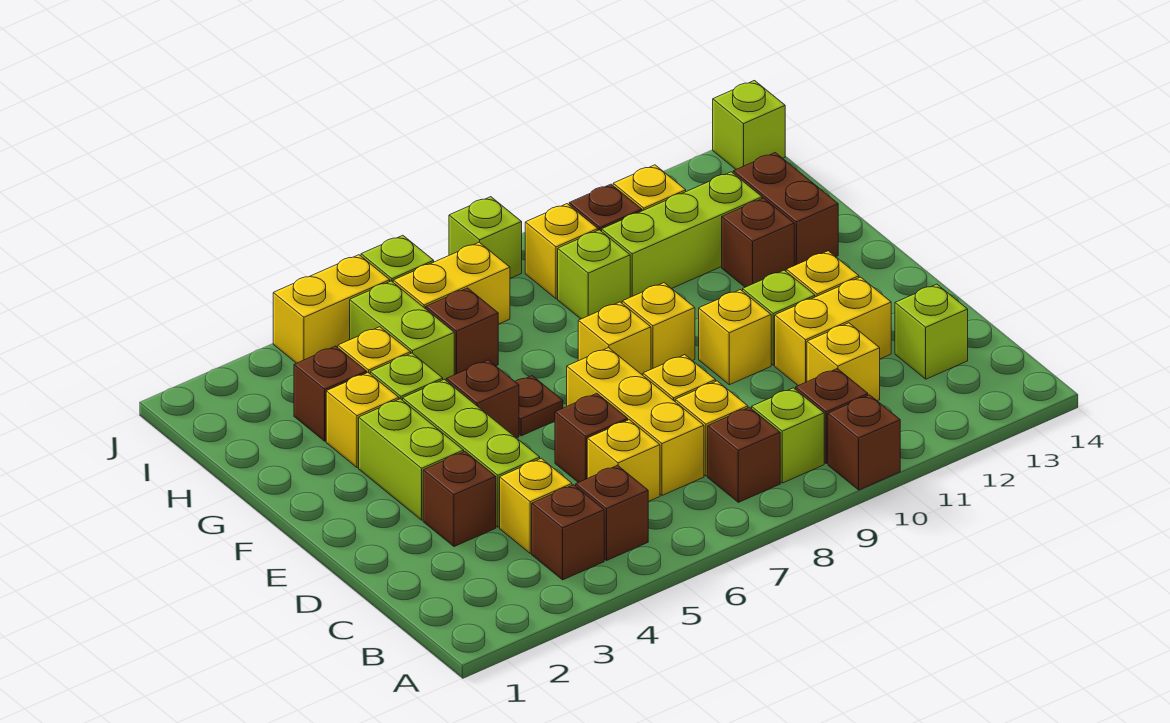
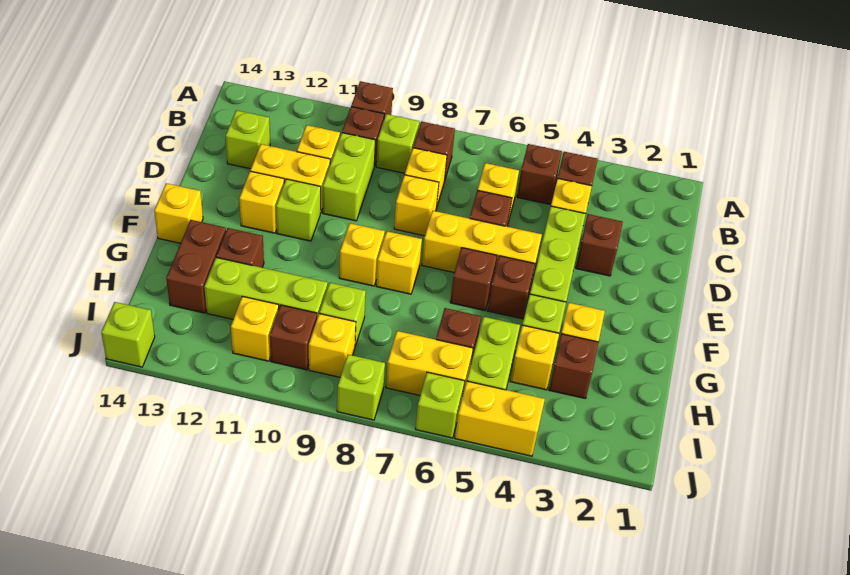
yellow brick C7:E7 level 1 -> yellow brick E5:E7 level 1
lime brick E3:F3 level 1 -> lime brick C10:D10 level 1
yellow brick E10 level 1 -> yellow brick F14 level 1
brown plate F6 level 1 -> brown brick F6 level 1

